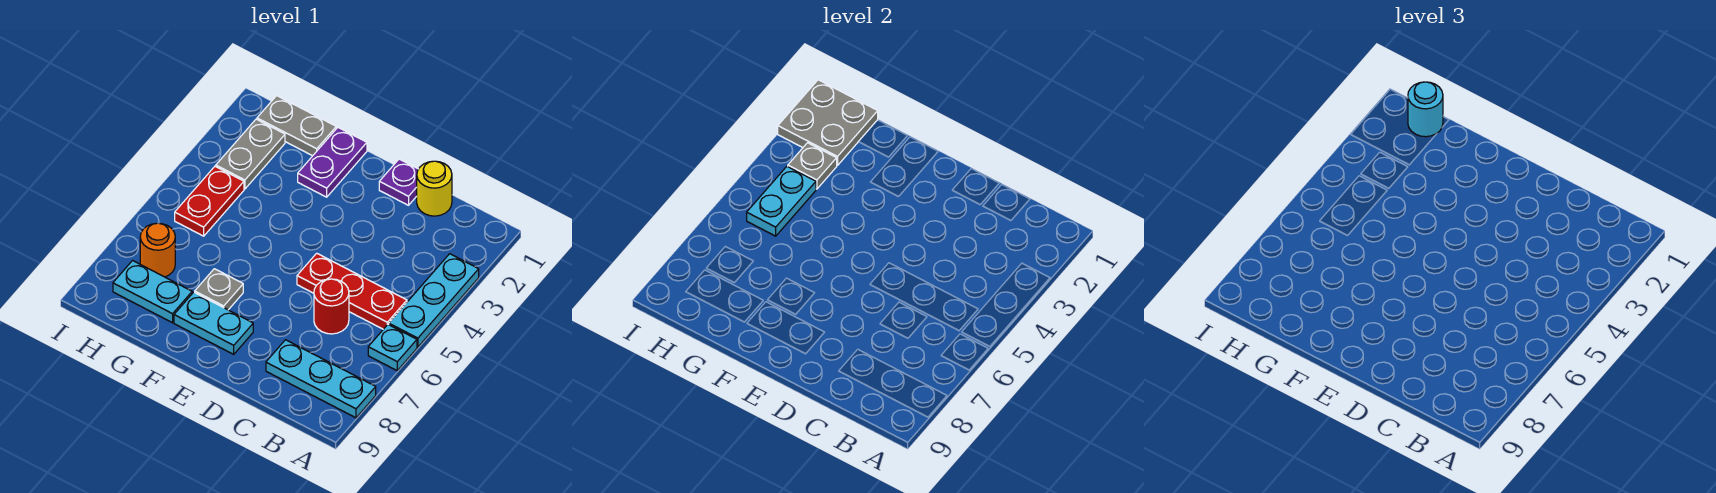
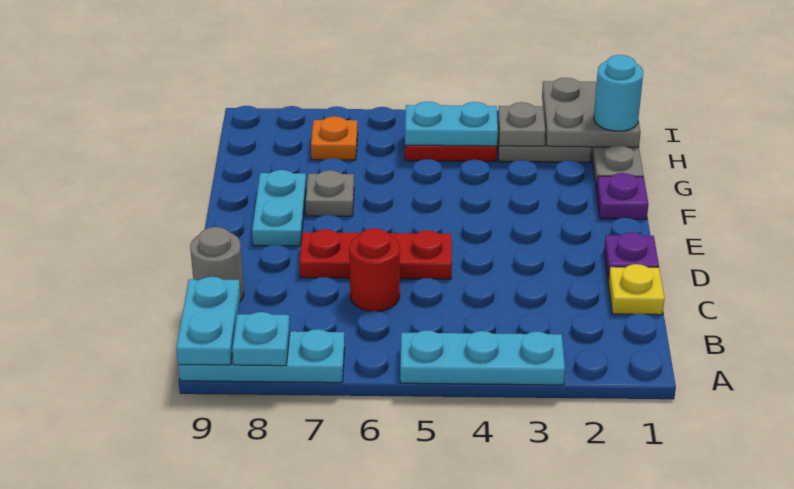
cyan plate A6 level 1 -> cyan plate A8 level 2
cyan plate A8:C8 level 1 -> cyan plate A7:A9 level 1
red plate B5:D5 level 1 -> red plate D5:D7 level 1
yellow round brick C1 level 1 -> yellow plate C1 level 1
none -> grey round brick C9 level 1
purple plate F1:F2 level 1 -> purple plate F1 level 1
cyan plate G8:H8 level 1 -> cyan plate A9:B9 level 2
orange round brick H7 level 1 -> orange plate H7 level 1

